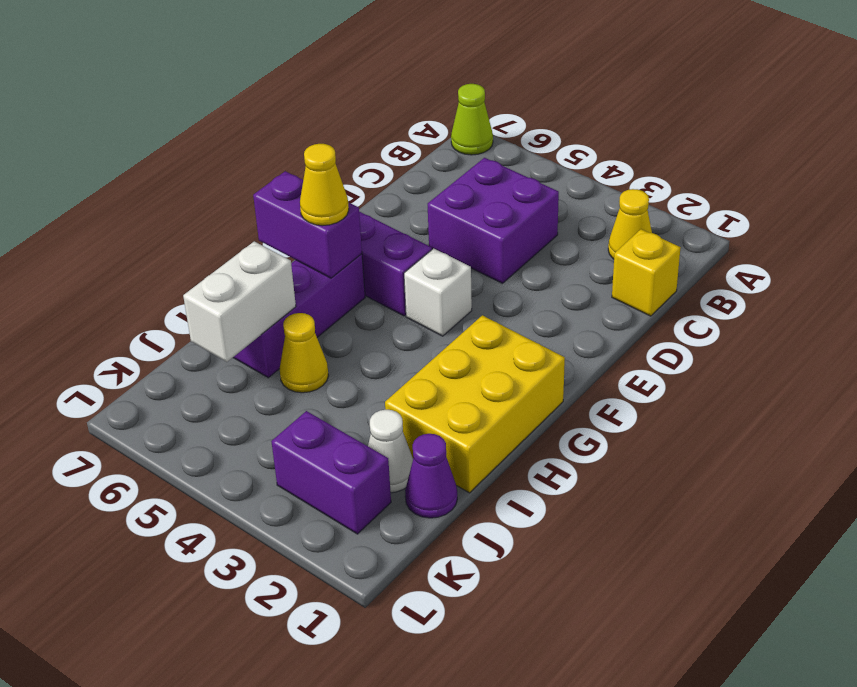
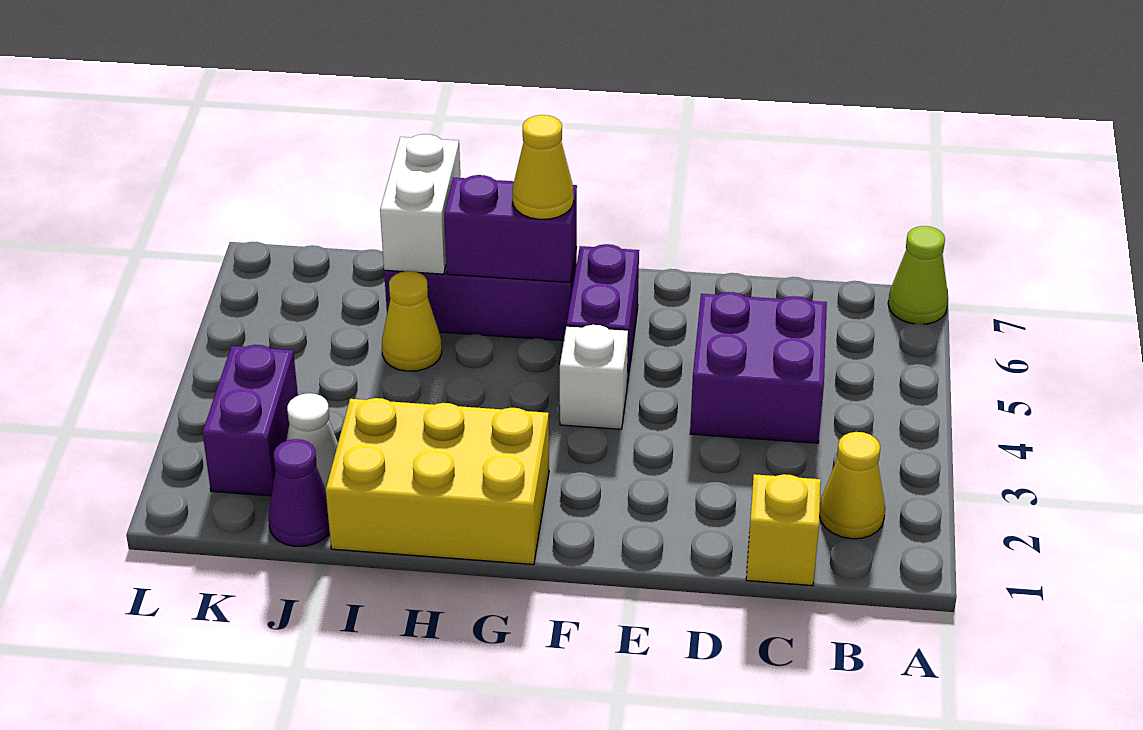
purple brick G6:G7 level 2 -> purple brick G6:H6 level 2
white brick I6:J6 level 2 -> white brick I6:I7 level 2

